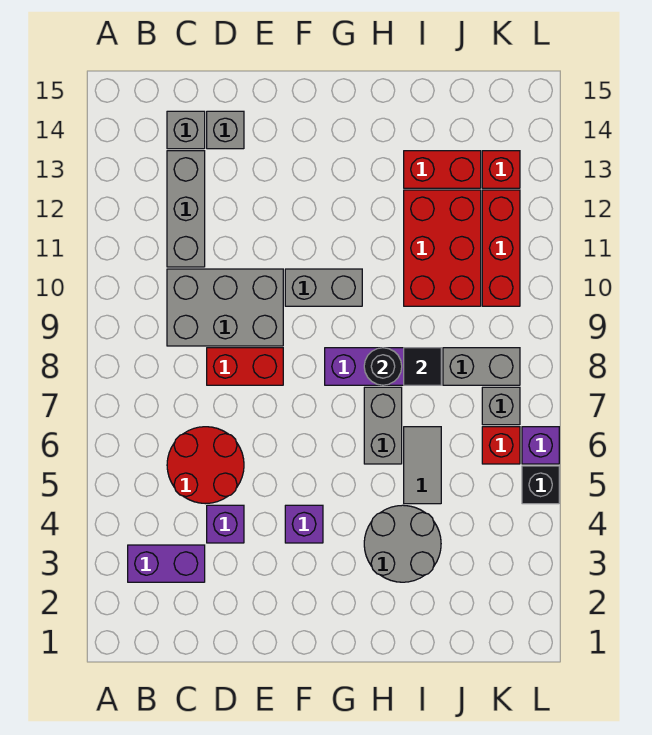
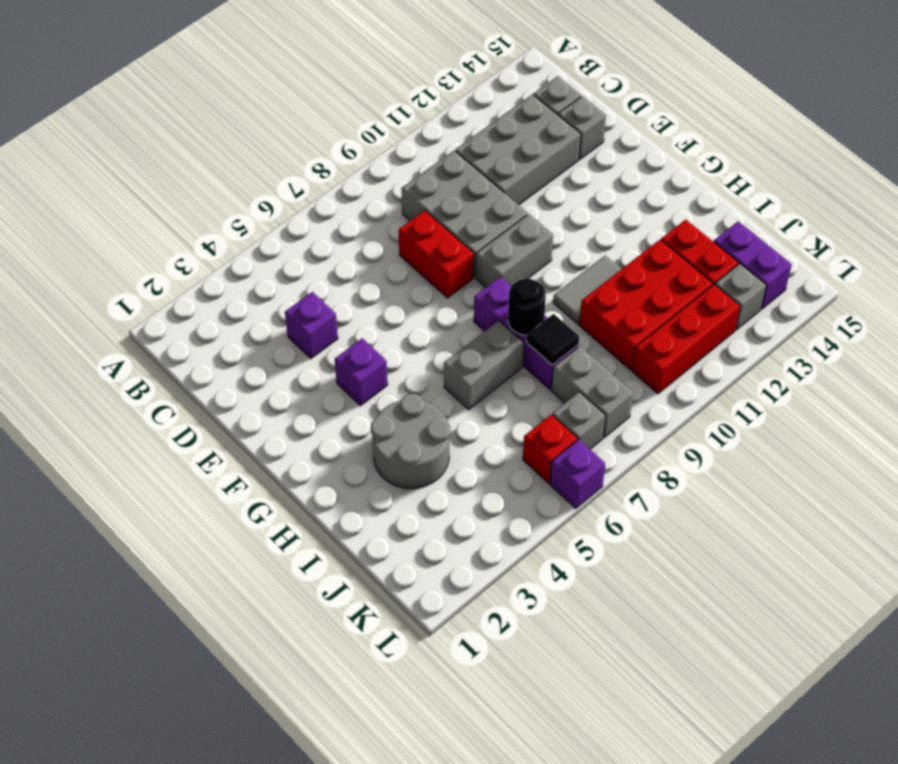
purple brick B3:C3 level 1 -> purple brick J14:K14 level 1
red round brick C5:D6 level 1 -> none
grey brick C11:C13 level 1 -> grey brick C11:D13 level 1
grey brick F10:G10 level 1 -> grey brick F9:F10 level 1
grey tile I5:I6 level 1 -> grey tile H10:H11 level 1
red brick K13 level 1 -> grey brick K13 level 1
black brick L5 level 1 -> none

